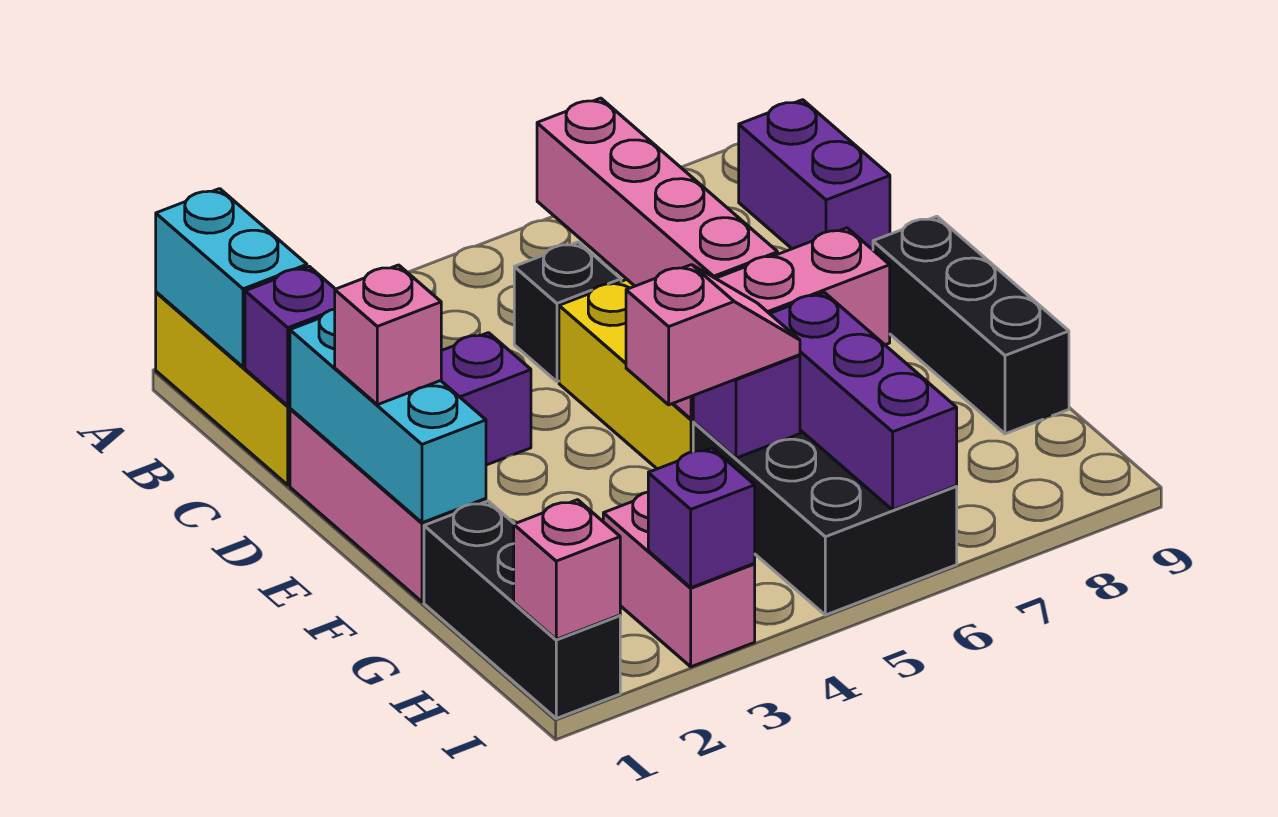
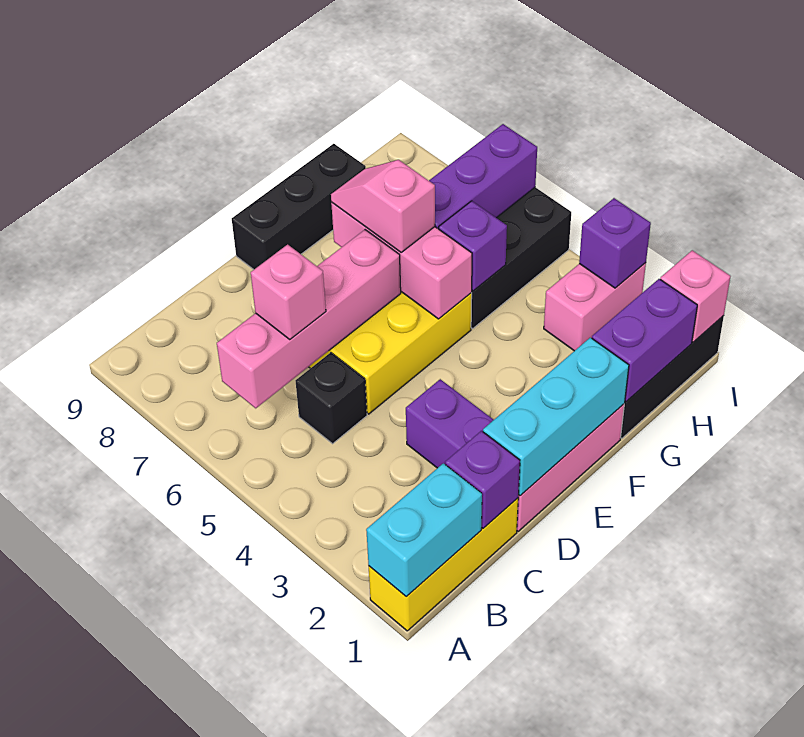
purple brick B9:C9 level 1 -> purple brick G1:H1 level 2
pink brick E1 level 3 -> pink brick C6 level 3
pink slope G4:G5 level 3 top 4 -> pink slope F6:F7 level 3 top 6

